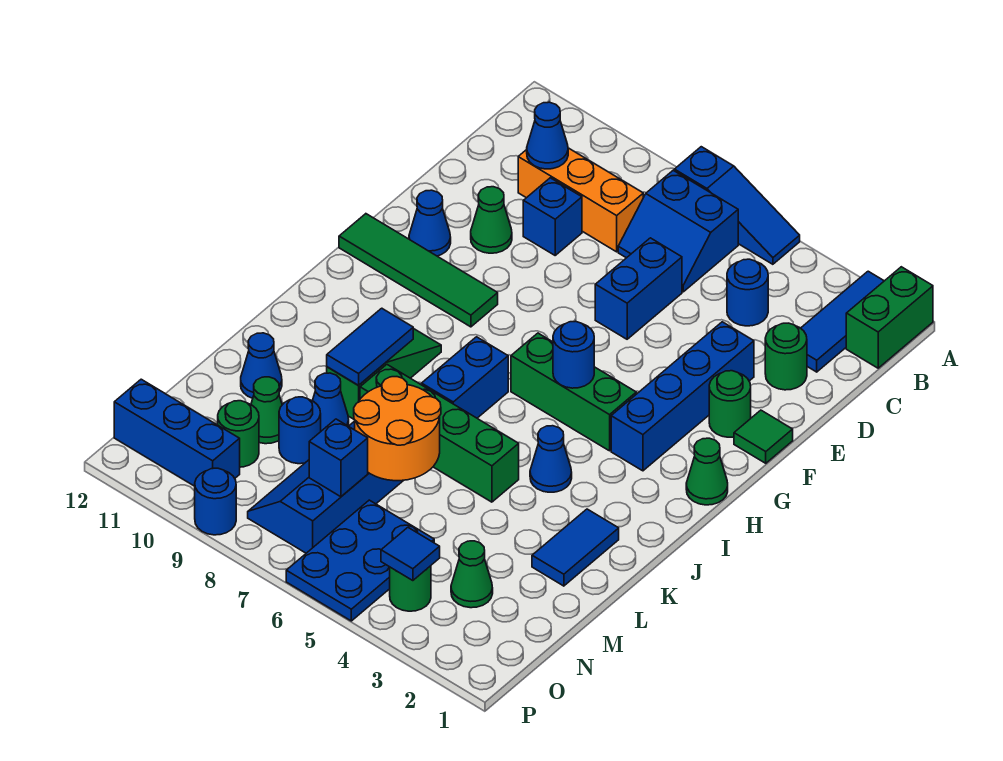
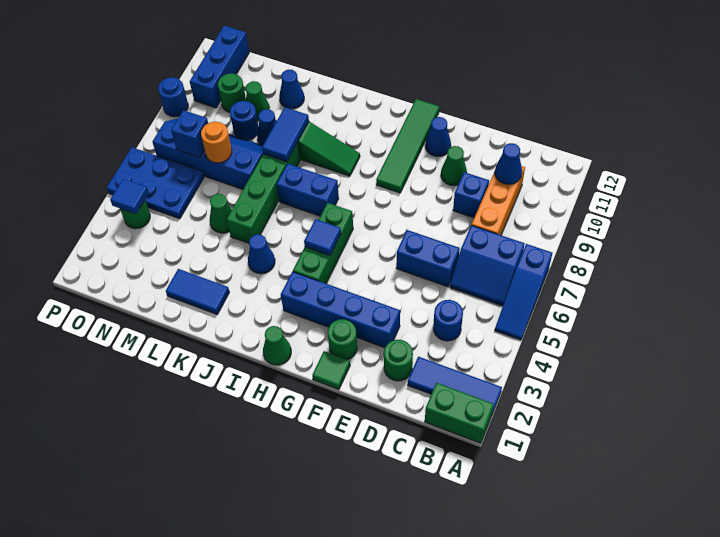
blue slope B6:C7 level 1 top B -> blue slope B6:C7 level 1 top 7
blue round brick H5 level 2 -> blue tile H5 level 2
blue tile J9:K9 level 2 -> blue tile K8:K9 level 2
orange round brick L6:M7 level 2 -> orange round brick M7 level 2
green cone N3 level 1 -> green cone L5 level 1

